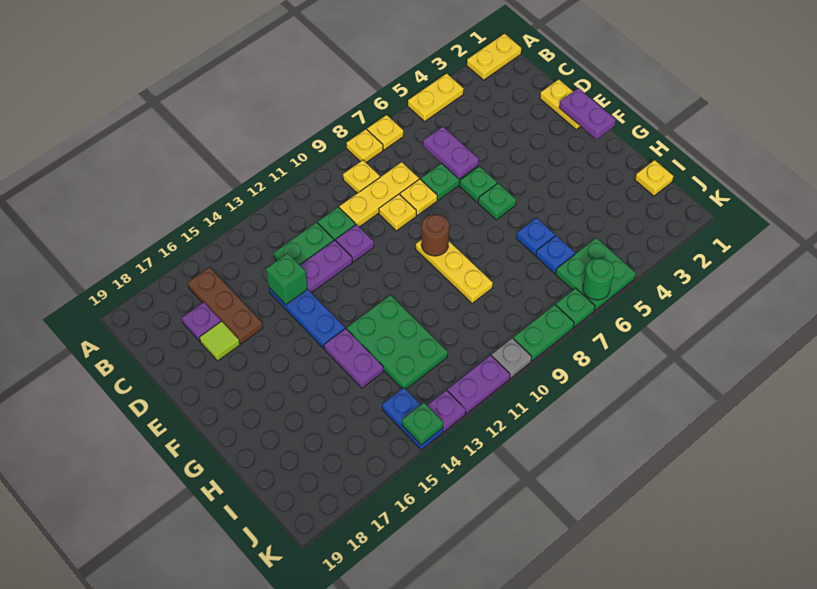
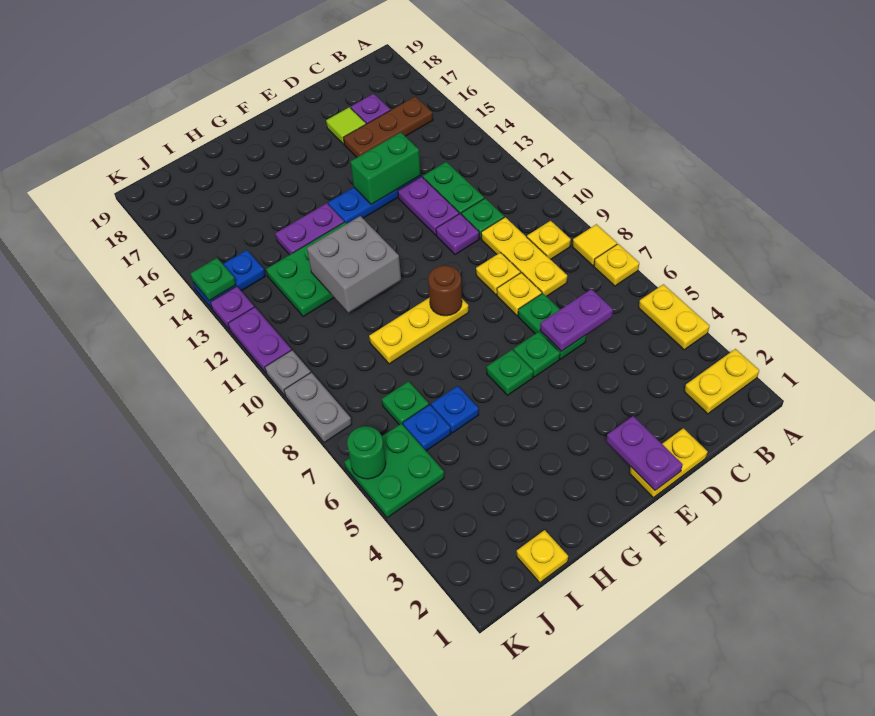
yellow plate A1:A2 level 1 -> yellow plate A2:B2 level 1
yellow plate A8 level 1 -> yellow tile A8 level 1
green brick D14 level 2 -> green brick D14:E14 level 2
purple plate E1:F1 level 2 -> purple plate E1:E2 level 2
none -> grey brick G11:H12 level 2
green plate K7 level 1 -> green plate I7 level 1
green plate K8:K9 level 1 -> grey plate K8:K9 level 1

